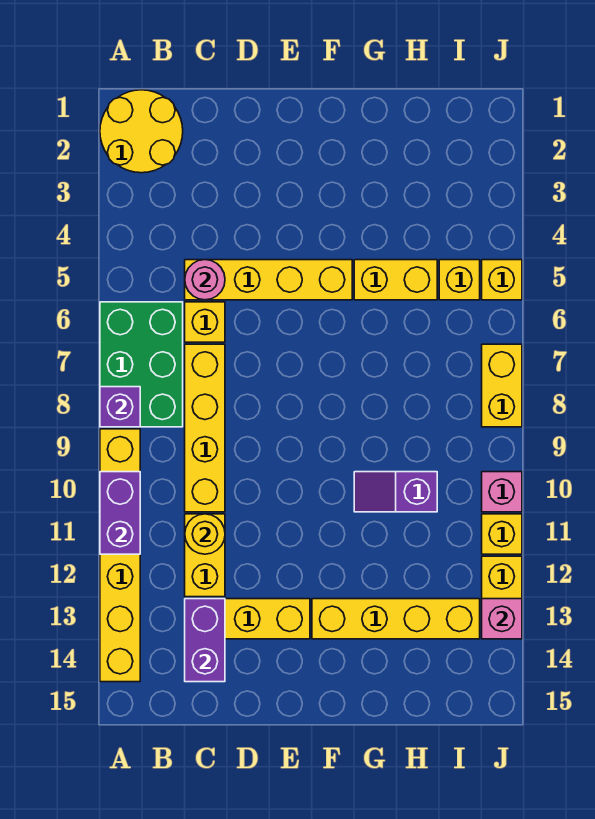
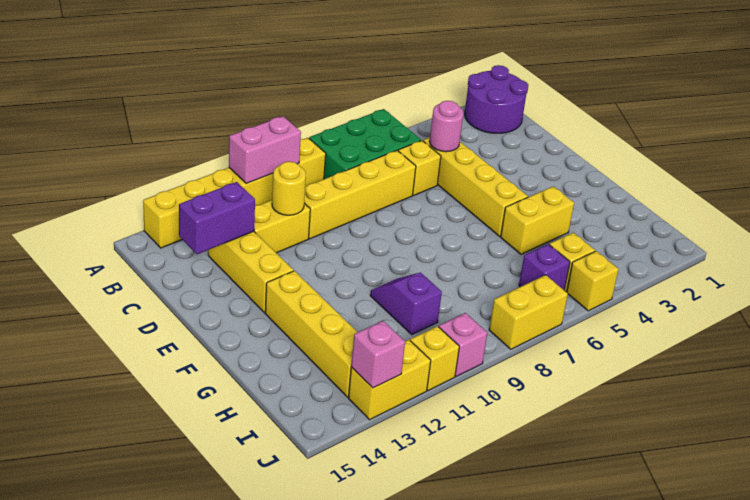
yellow round brick A1:B2 level 1 -> purple round brick A1:B2 level 1
purple brick A8 level 2 -> purple brick I6 level 1
purple brick A10:A11 level 2 -> pink brick A10:A11 level 2
yellow brick G5:H5 level 1 -> yellow brick G4:G5 level 1

